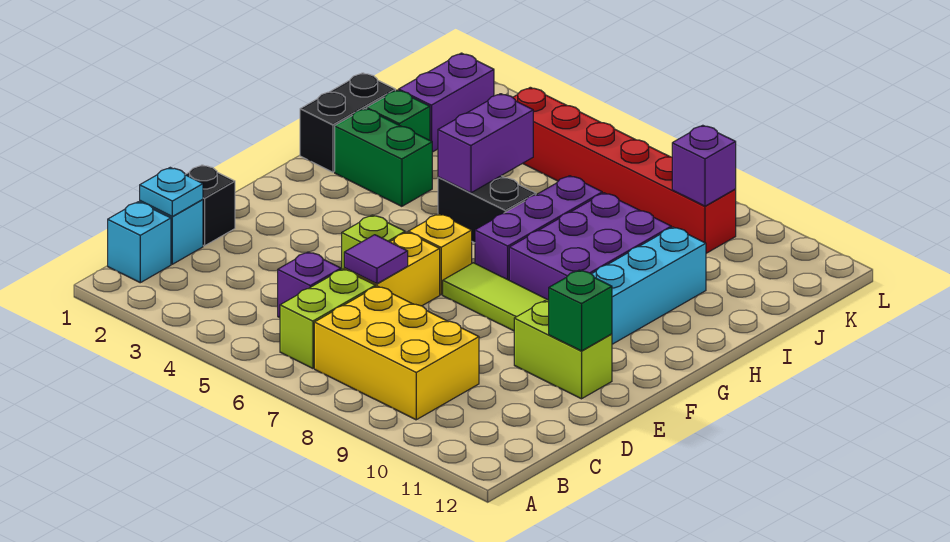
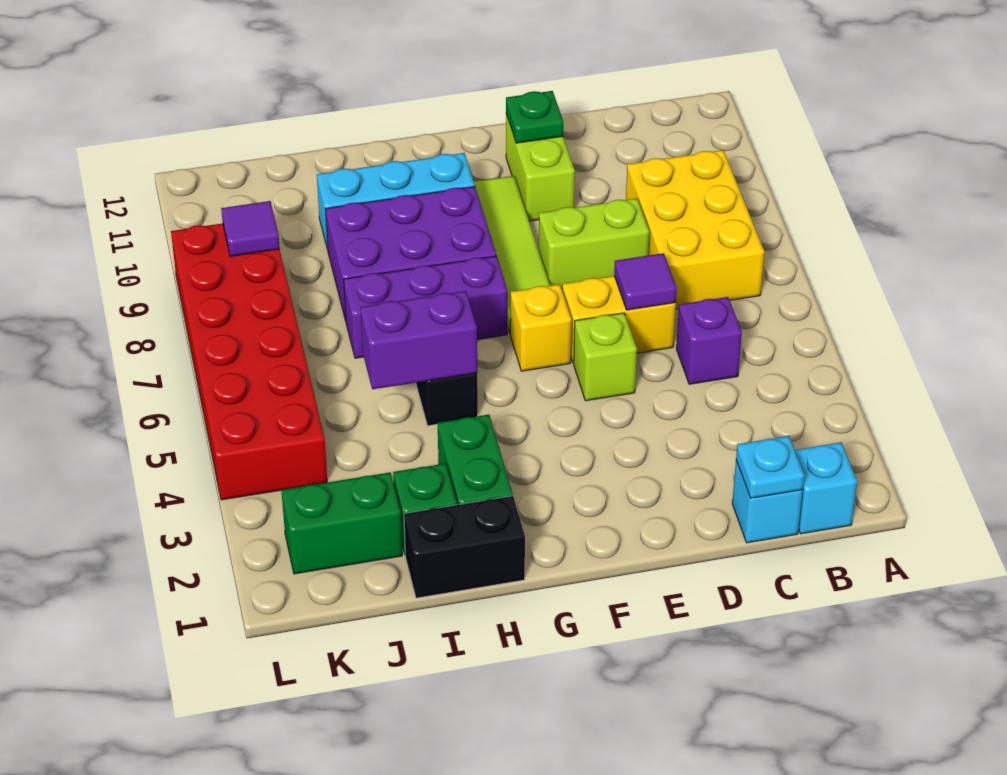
lime brick B6:C6 level 1 -> lime brick D8:E8 level 1
black brick D1 level 1 -> none
green brick E11 level 2 -> green plate E11 level 2
purple brick J2:K2 level 1 -> green brick J2:K2 level 1
red brick K4:K9 level 1 -> red brick K4:L9 level 1
purple brick K9 level 2 -> purple tile K9 level 2

